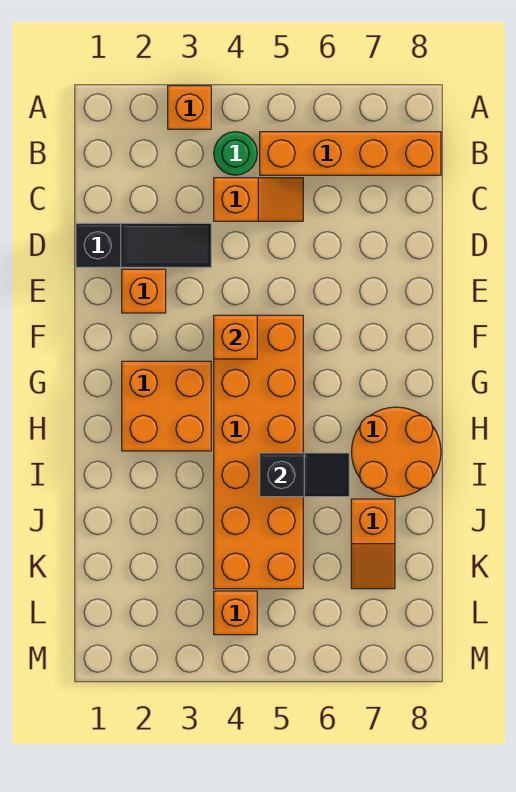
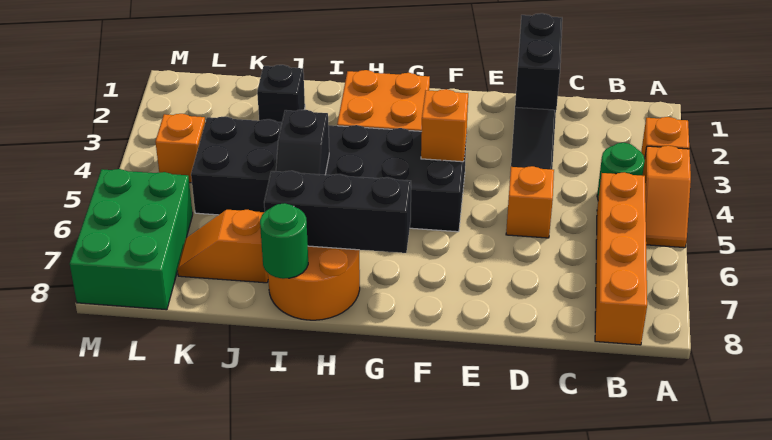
orange slope C4:C5 level 1 top 4 -> orange slope A4:A5 level 1 top 4
none -> black brick D1:D2 level 2
orange brick E2 level 1 -> orange brick D5 level 1
orange brick F4:K5 level 1 -> black brick F4:K5 level 1
none -> black brick G7:I7 level 2
none -> green round brick I8 level 2
none -> black brick J2 level 1
none -> green brick L6:M8 level 1

